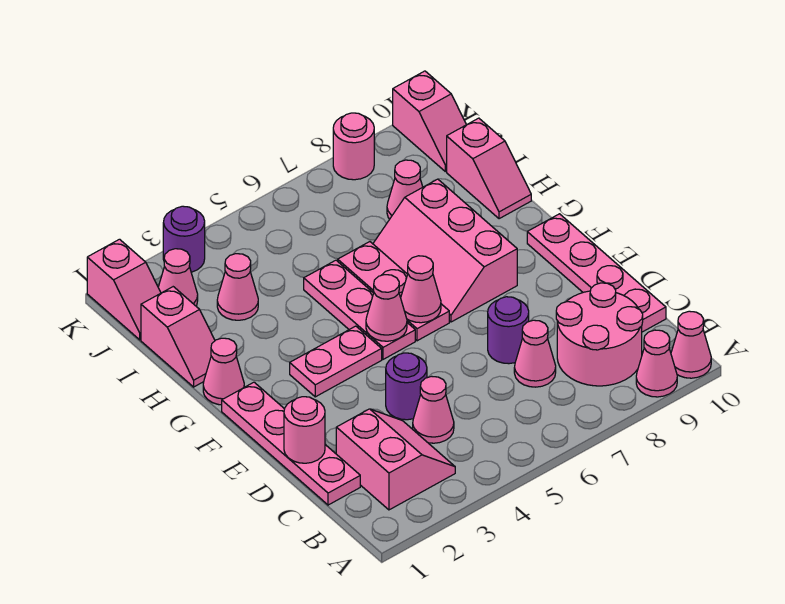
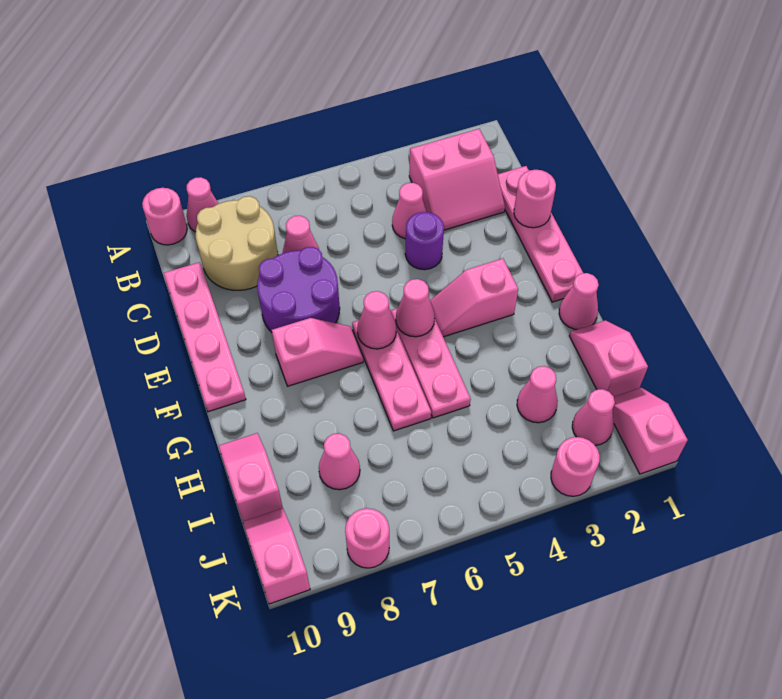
pink cone A10 level 1 -> pink round brick A10 level 1
pink slope B2:C3 level 1 top 2 -> pink slope B2:C3 level 1 top B
pink round brick B8:C9 level 1 -> tan round brick B8:C9 level 1
purple round brick D7 level 1 -> purple round brick D7:E8 level 1
pink plate F3:F4 level 1 -> pink slope F3:F4 level 1 top 3
pink slope F7:H8 level 1 top 8 -> pink slope F7:F8 level 1 top 8
purple round brick K3 level 1 -> pink round brick K3 level 1

